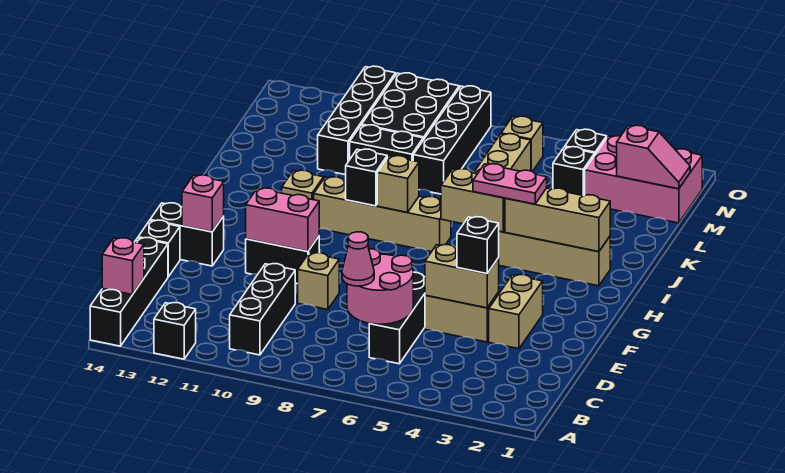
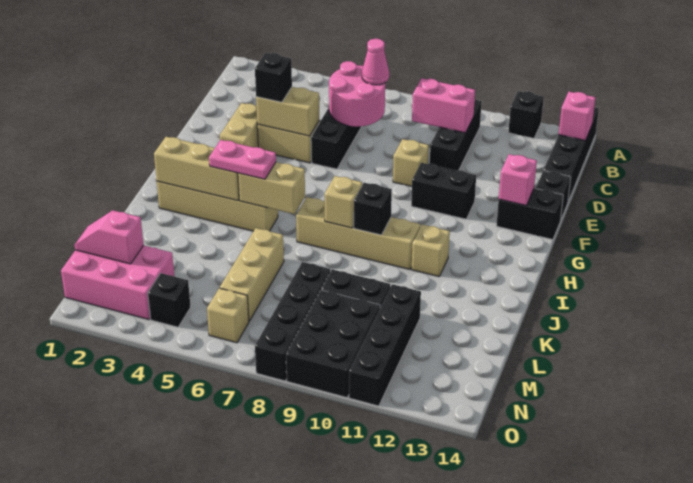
pink brick F10:F11 level 2 -> pink brick C9:C10 level 2
black brick M4 level 1 -> none

